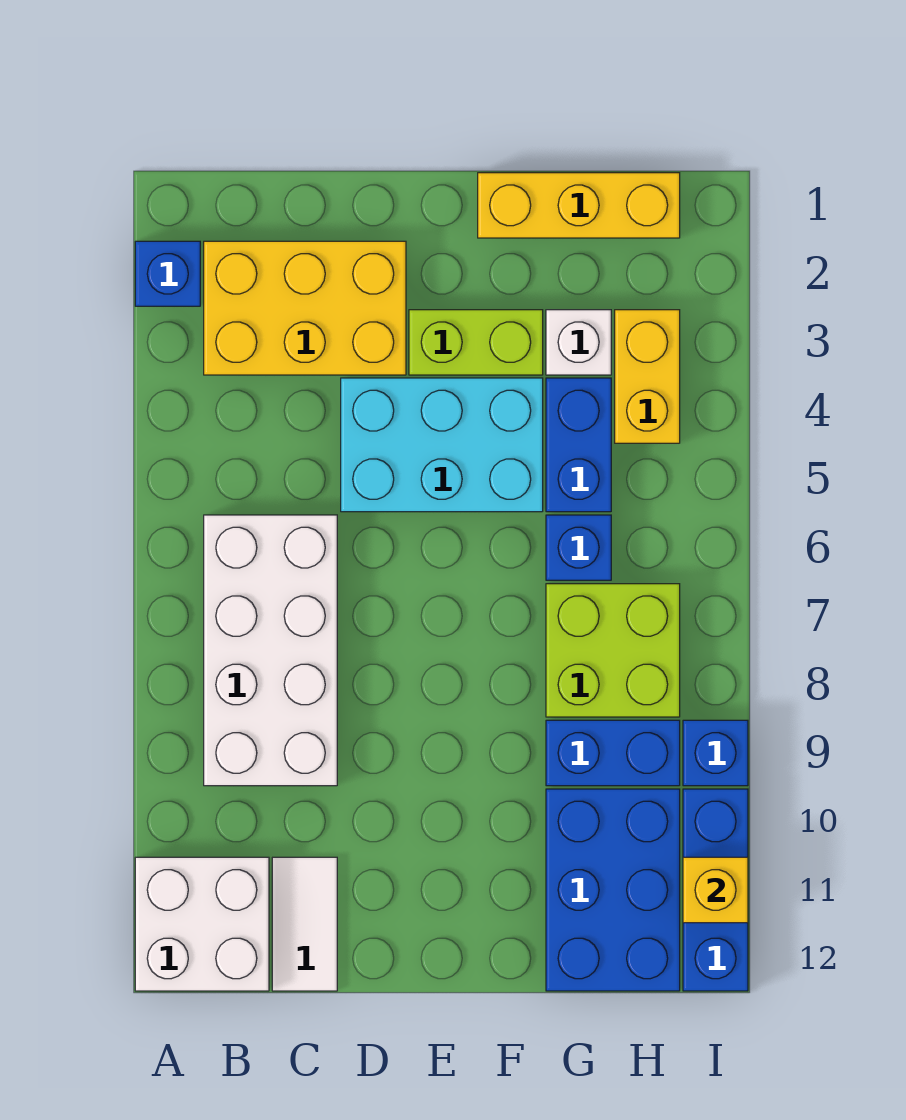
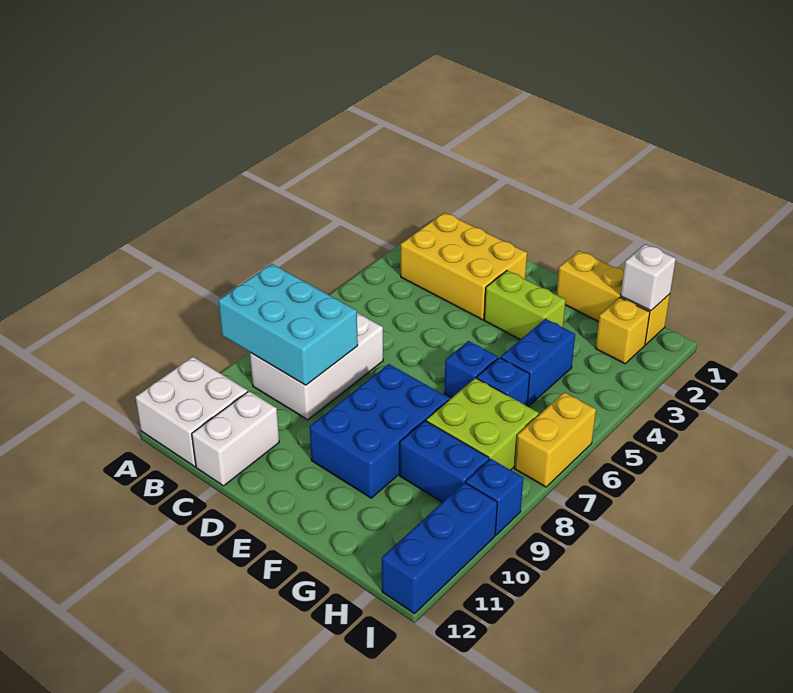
blue brick A2 level 1 -> blue brick F6 level 1
white brick B6:C9 level 1 -> white brick B7:C9 level 1
white tile C11:C12 level 1 -> white brick C11:C12 level 1
cyan brick D4:F5 level 1 -> cyan brick A8:C9 level 2
white brick G3 level 1 -> white brick H1 level 2
blue brick G10:H12 level 1 -> blue brick E8:F10 level 1
yellow brick H3:H4 level 1 -> yellow brick I6:I7 level 1
yellow brick I11 level 2 -> yellow brick H2 level 1

